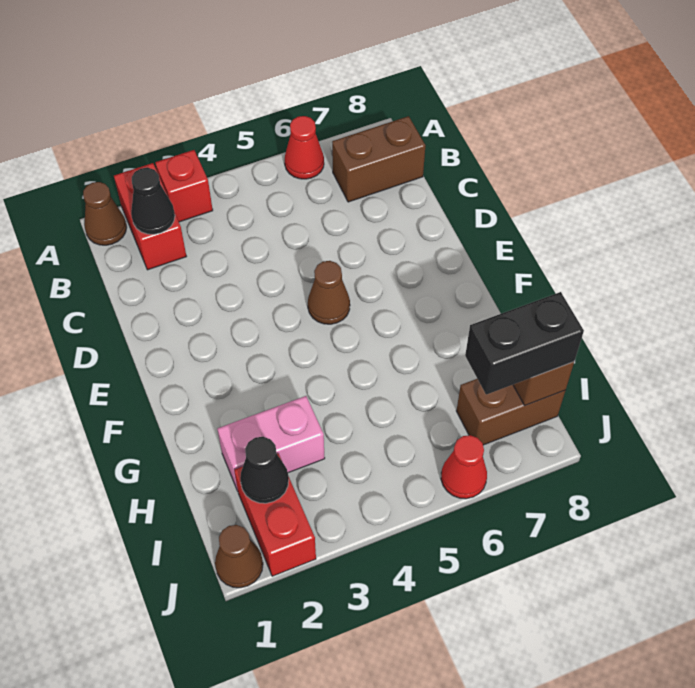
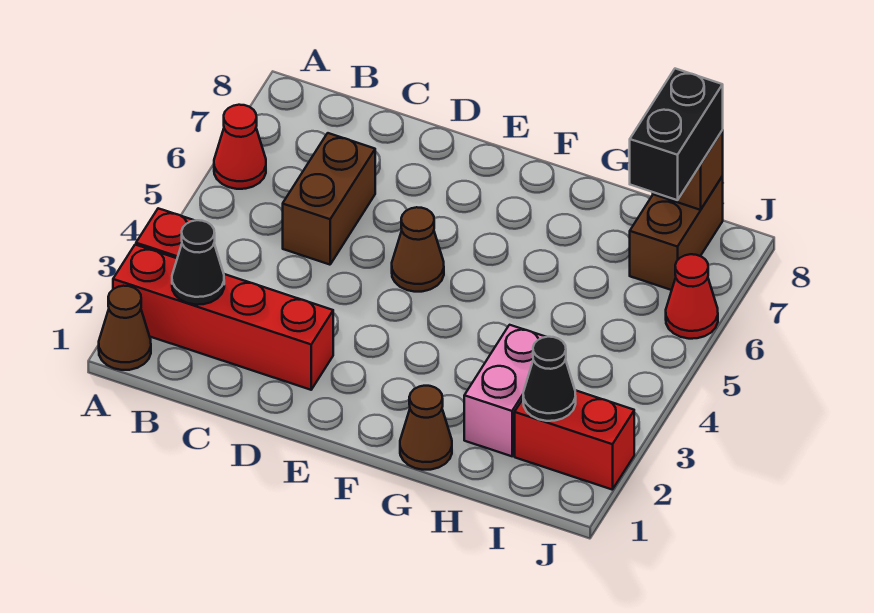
red brick A2:B2 level 1 -> red brick A2:D2 level 1
brown brick B7:B8 level 1 -> brown brick C5:C6 level 1
brown cone J1 level 1 -> brown cone G1 level 1

